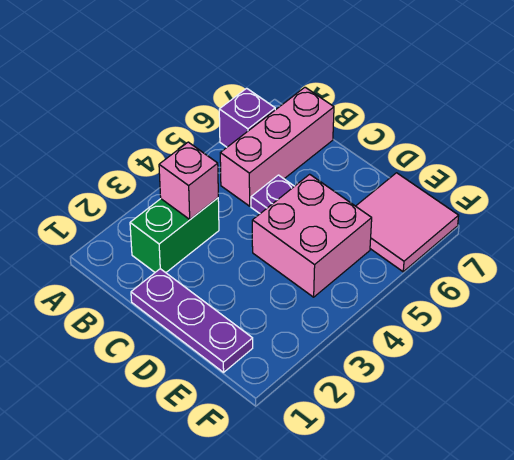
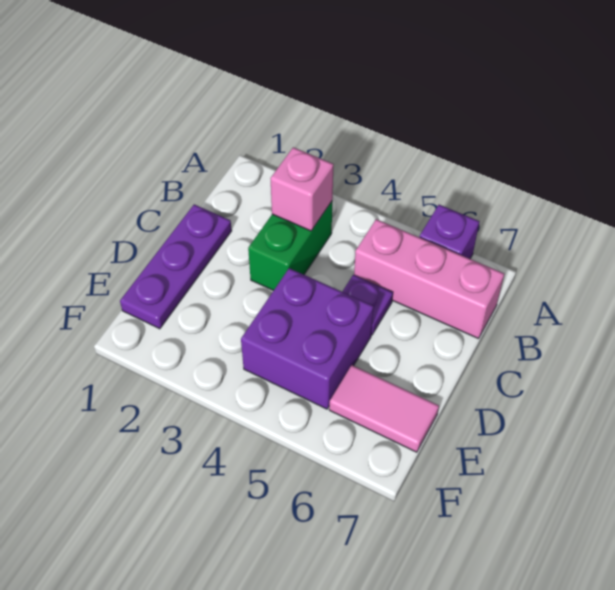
green brick B2:B3 level 1 -> green brick B3:C3 level 1
pink brick D4:E5 level 1 -> purple brick D4:E5 level 1
pink tile E6:F7 level 1 -> pink tile E6:E7 level 1

